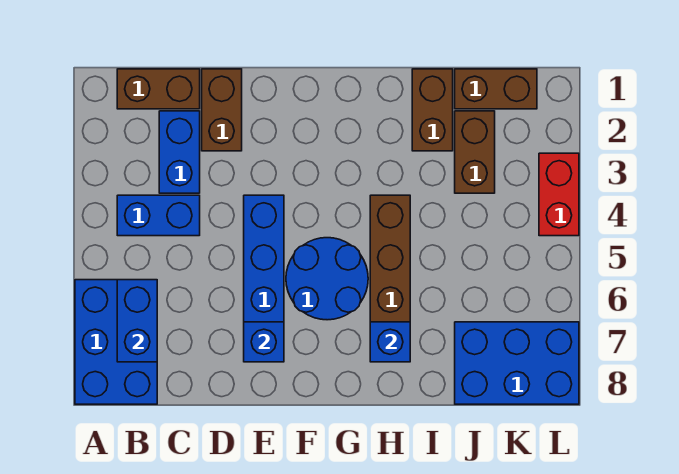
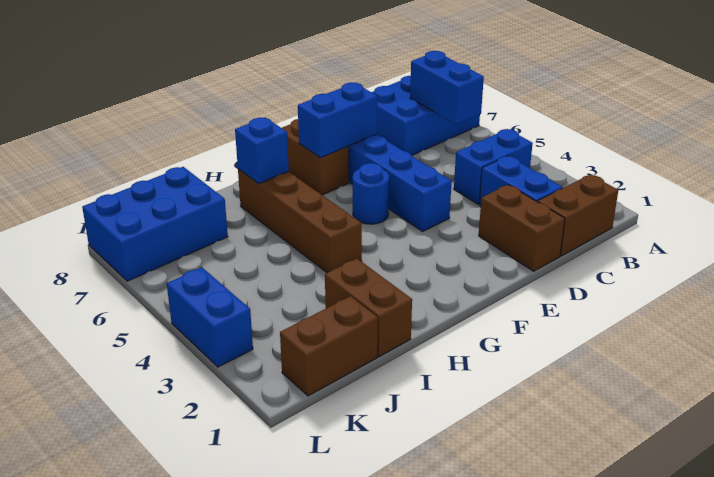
blue brick A6:B8 level 1 -> blue brick A7:C8 level 1
blue brick E7 level 2 -> blue brick E7:F7 level 2
blue round brick F5:G6 level 1 -> blue round brick F5 level 1
brown brick J2:J3 level 1 -> brown brick F7:F8 level 1
red brick L3:L4 level 1 -> blue brick L3:L4 level 1

